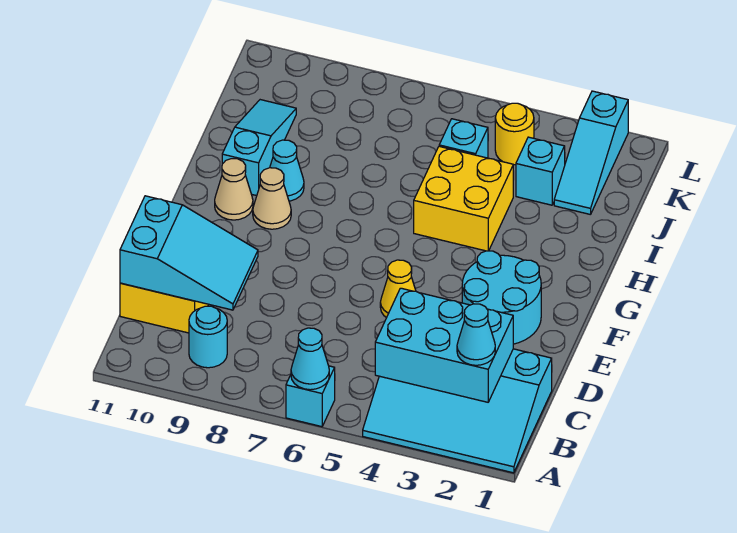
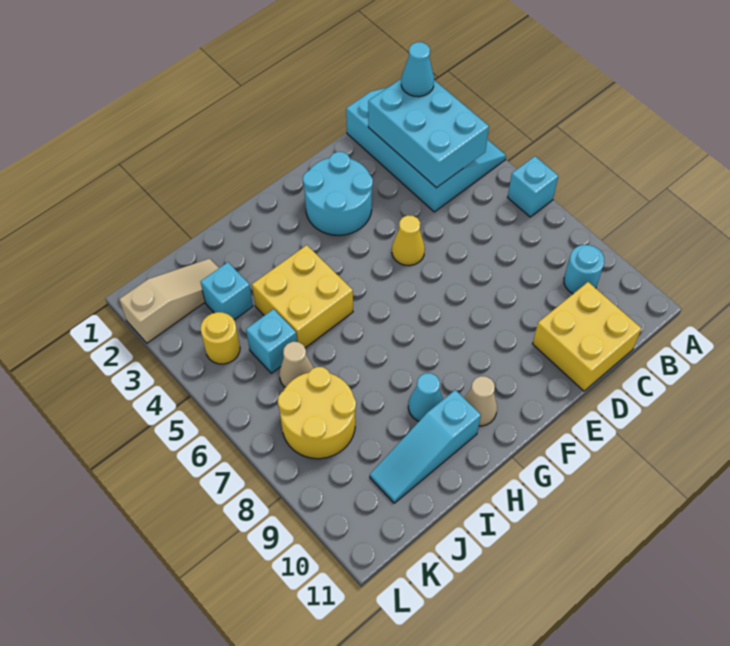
cyan cone A6 level 2 -> none
cyan slope C9:D11 level 2 top 11 -> none
tan cone G9 level 1 -> tan cone J6 level 1
cyan slope J2:L2 level 1 top L -> tan slope J2:L2 level 1 top L
none -> yellow round brick J7:K8 level 1

